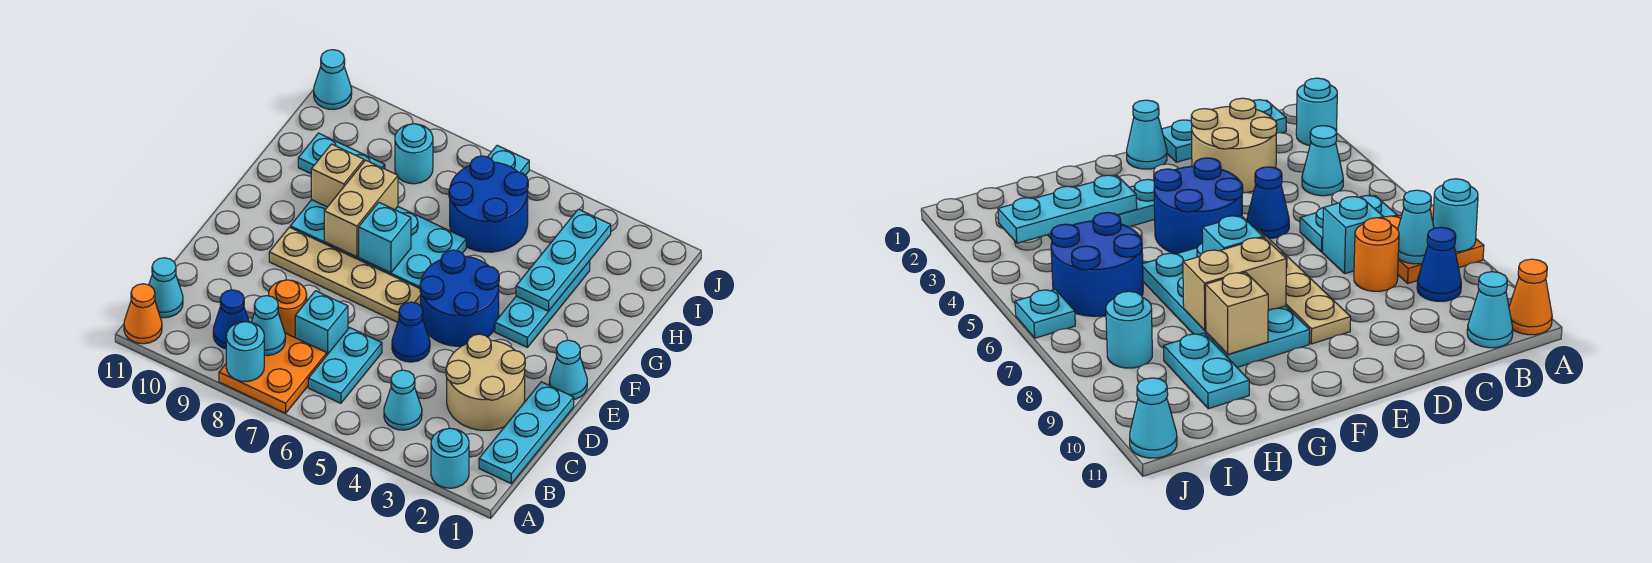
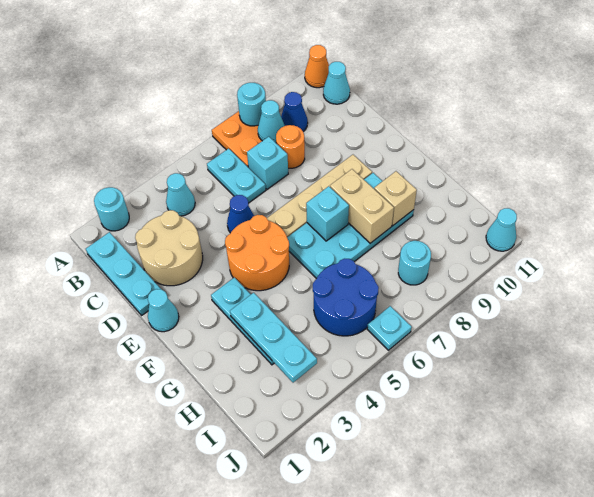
blue round brick E4:F5 level 1 -> orange round brick E4:F5 level 1
cyan plate H9:H10 level 1 -> none

